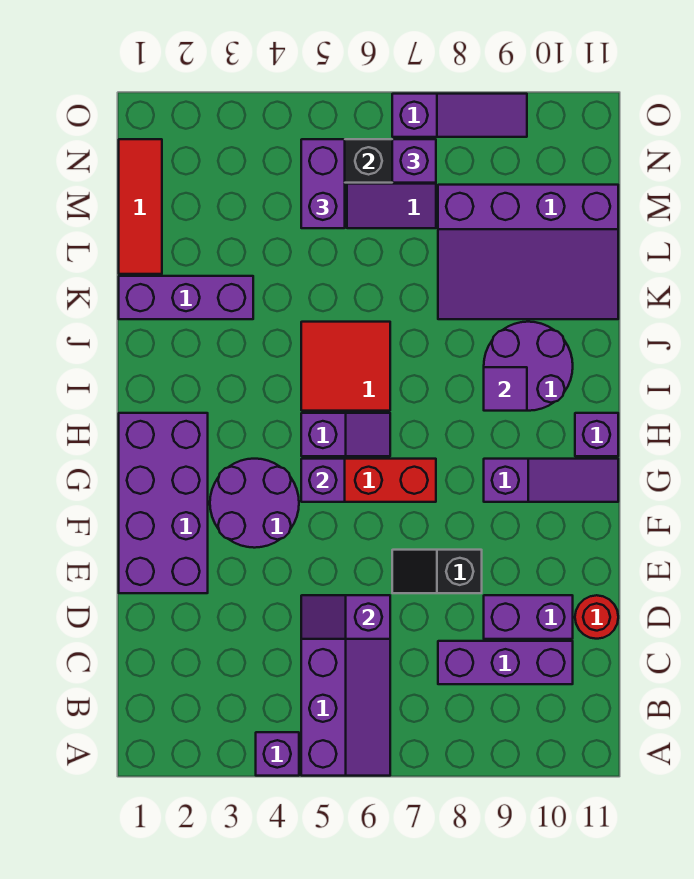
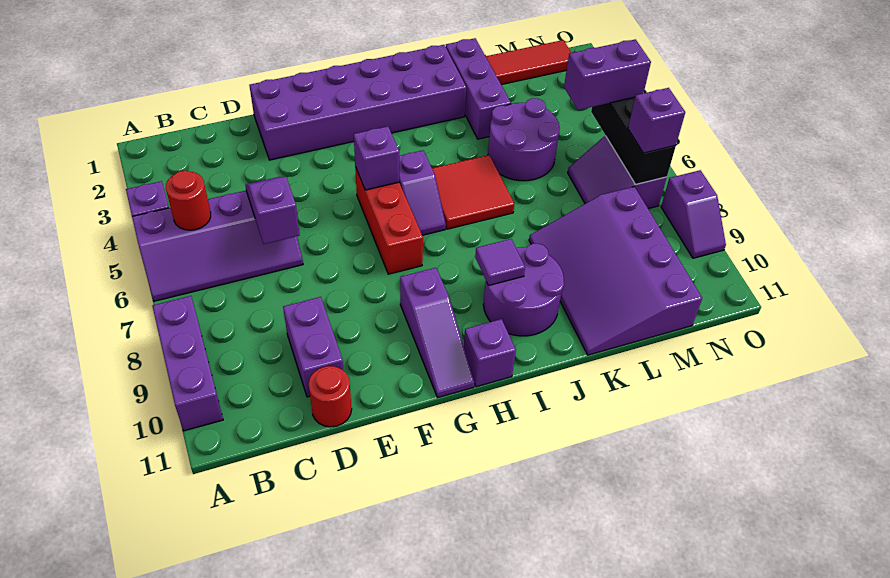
none -> red round brick B5 level 2
purple brick C8:C10 level 1 -> purple brick A8:A10 level 1
purple brick E1:H2 level 1 -> purple brick E1:J2 level 1
black slope E7:E8 level 1 top 8 -> none
purple round brick F3:G4 level 1 -> purple round brick K4:L5 level 1
purple slope O7:O9 level 1 top 7 -> purple slope O8:O9 level 1 top 8

